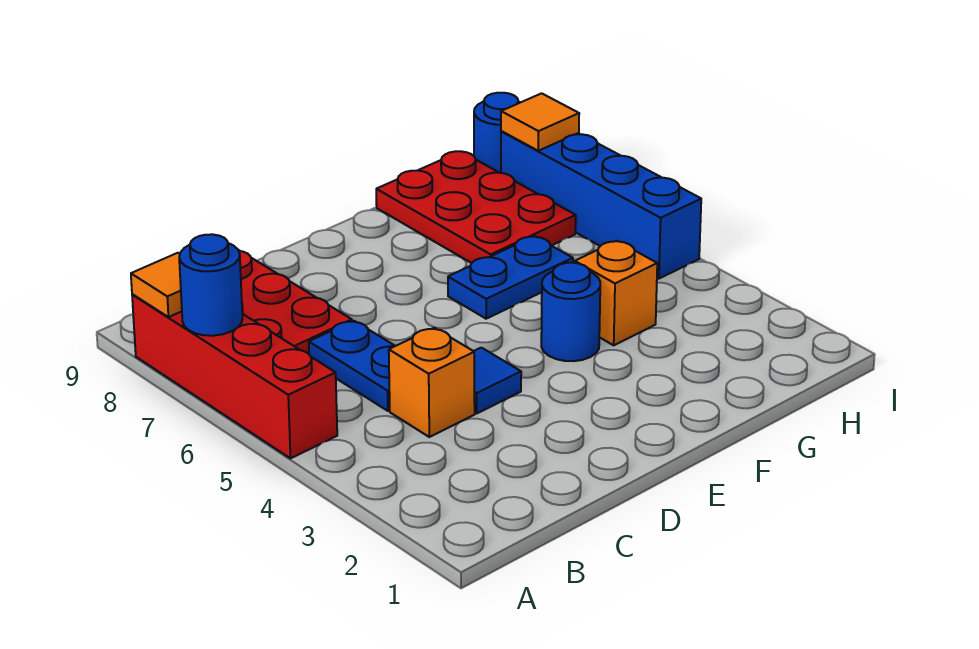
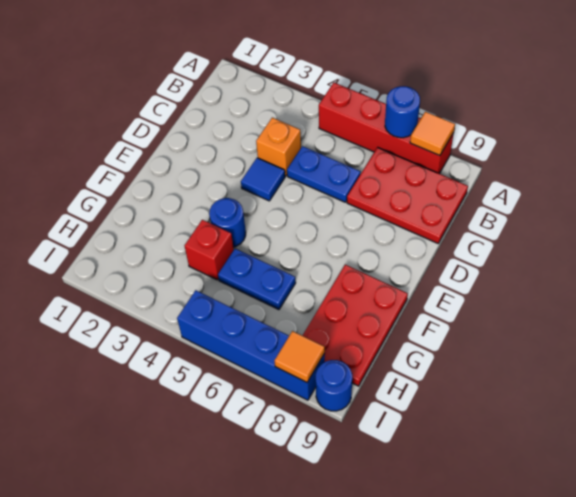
blue plate F6:G6 level 1 -> blue plate G5:G6 level 1
orange brick G4 level 1 -> red brick G4 level 1
red plate G7:H9 level 1 -> red plate F8:H9 level 1

